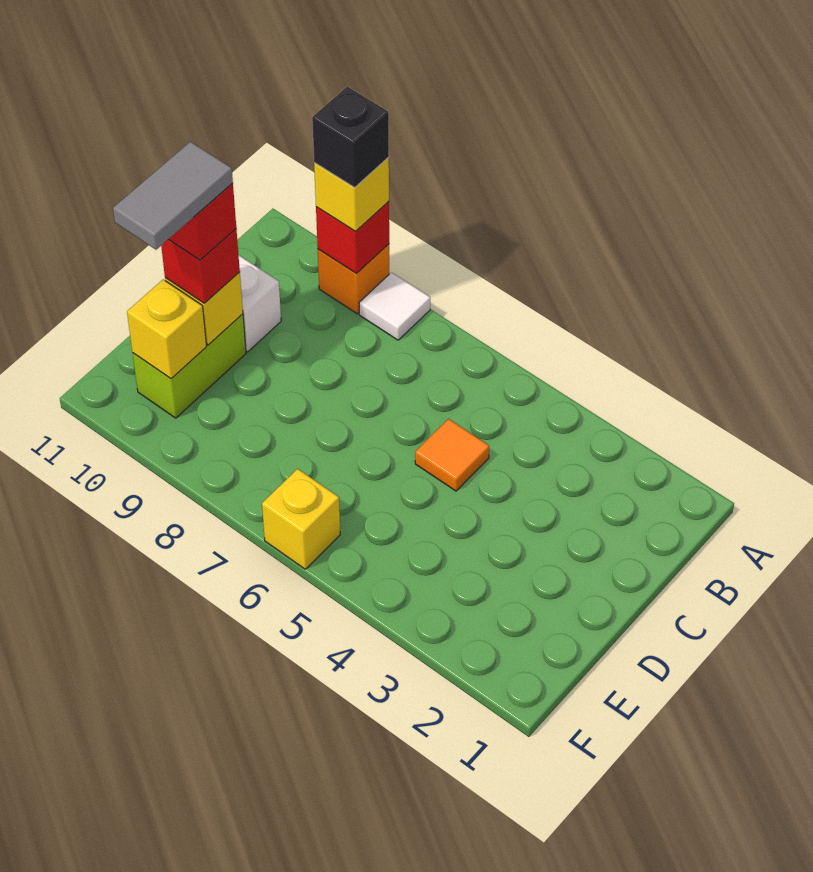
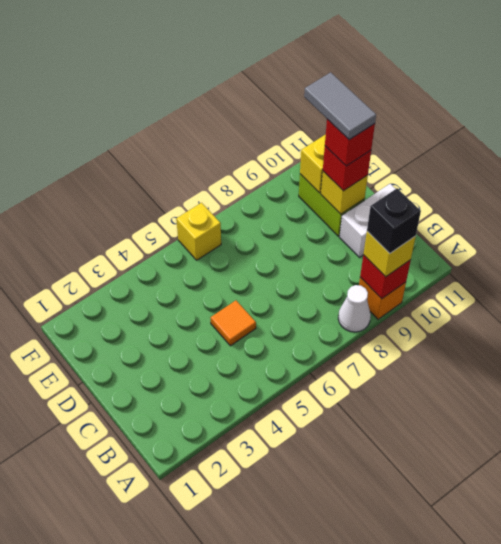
white tile A8 level 1 -> white cone A8 level 1

